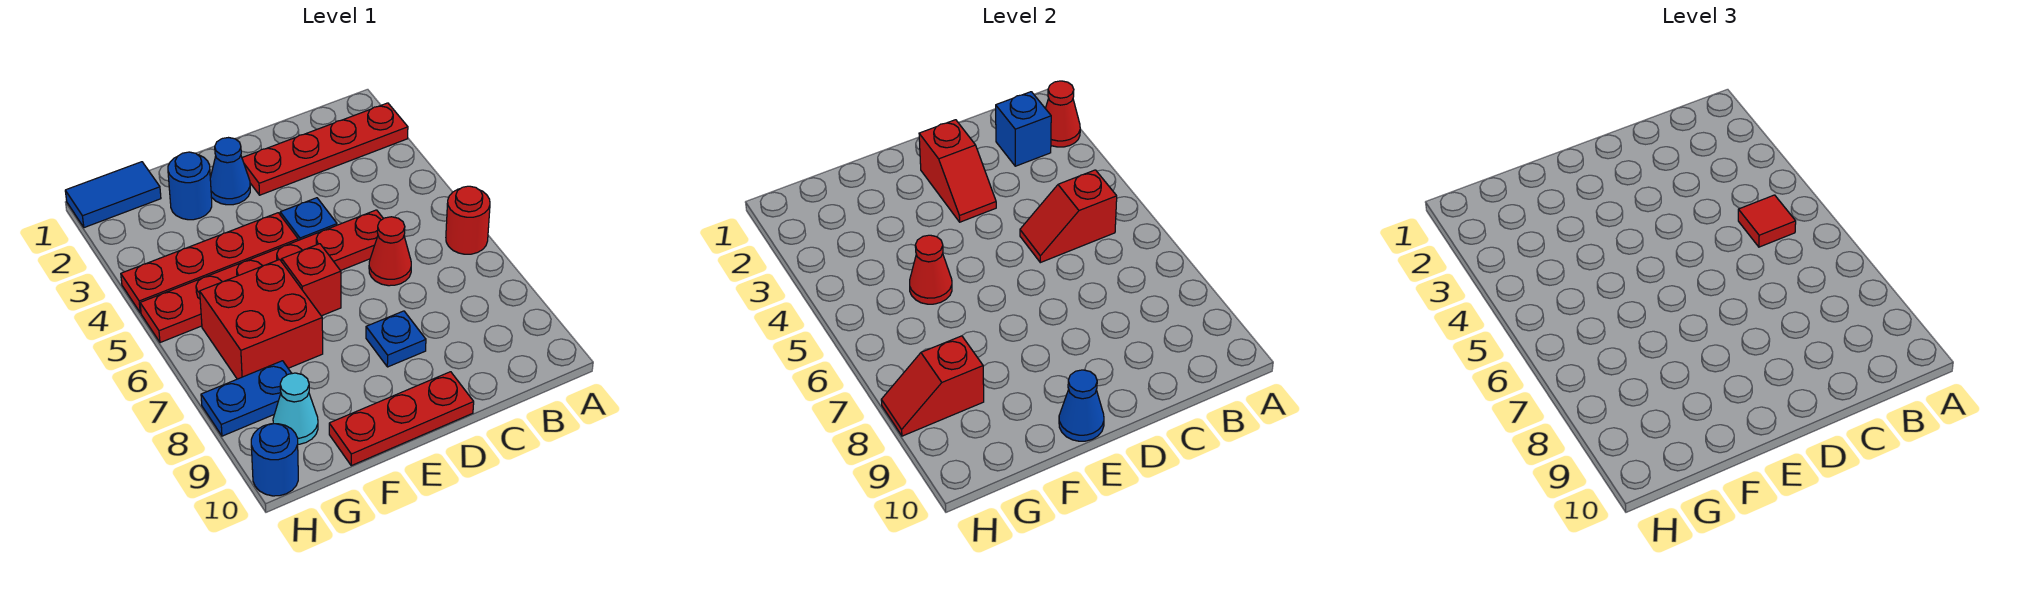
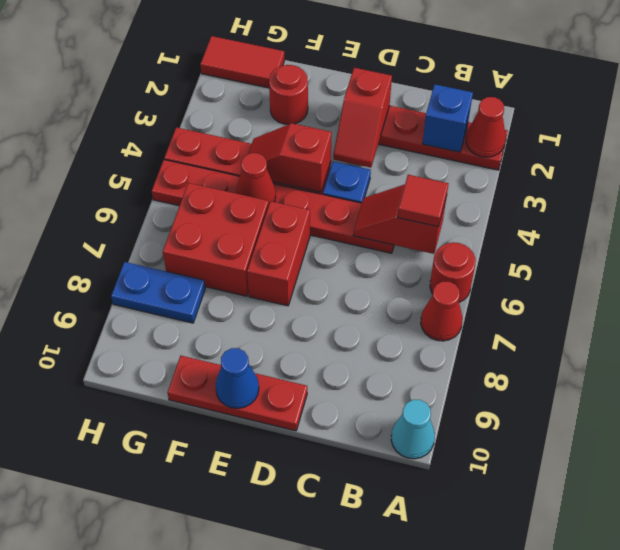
red cone C6 level 1 -> red cone A7 level 1
blue plate D8 level 1 -> none
blue cone E2 level 1 -> none
red brick E6 level 1 -> red brick E6:E7 level 1
blue round brick F2 level 1 -> red round brick F2 level 1
blue tile G1:H1 level 1 -> red tile G1:H1 level 1
red slope G8:H8 level 2 top G -> red slope E4:F4 level 2 top E
cyan cone G9 level 1 -> cyan cone A10 level 1
blue round brick H10 level 1 -> none

